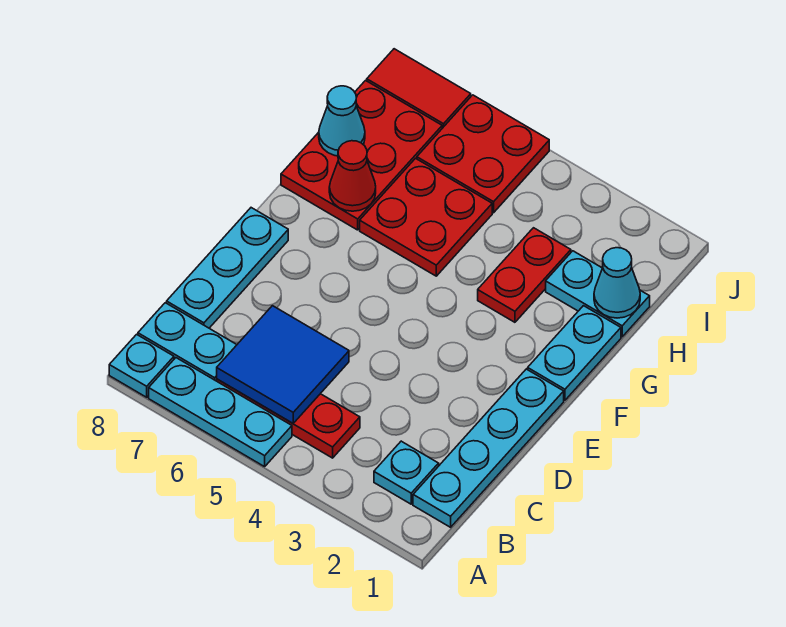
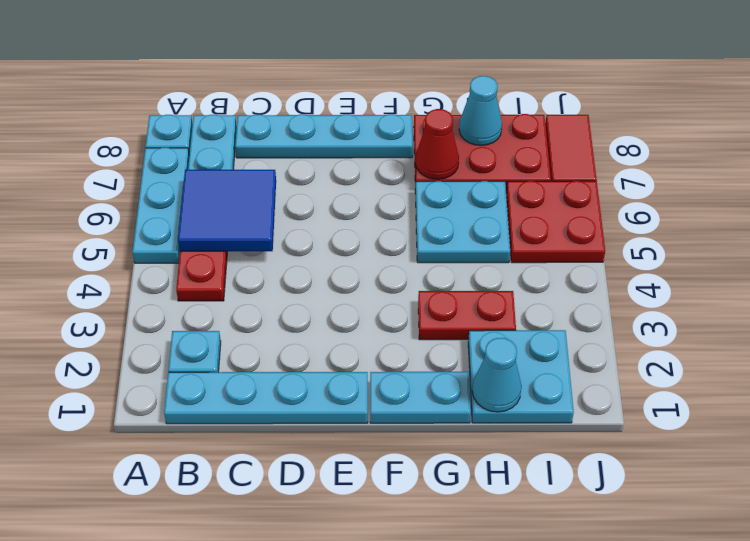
cyan plate C8:E8 level 1 -> cyan plate C8:F8 level 1
red plate G5:H6 level 1 -> cyan plate G5:H6 level 1
cyan plate H1:H2 level 1 -> cyan plate H1:I2 level 1

